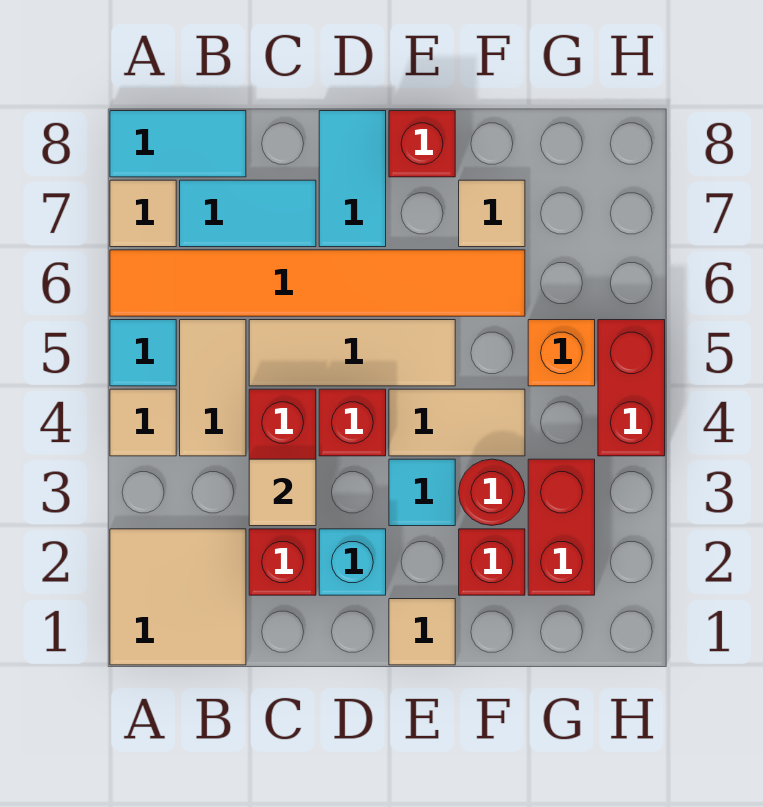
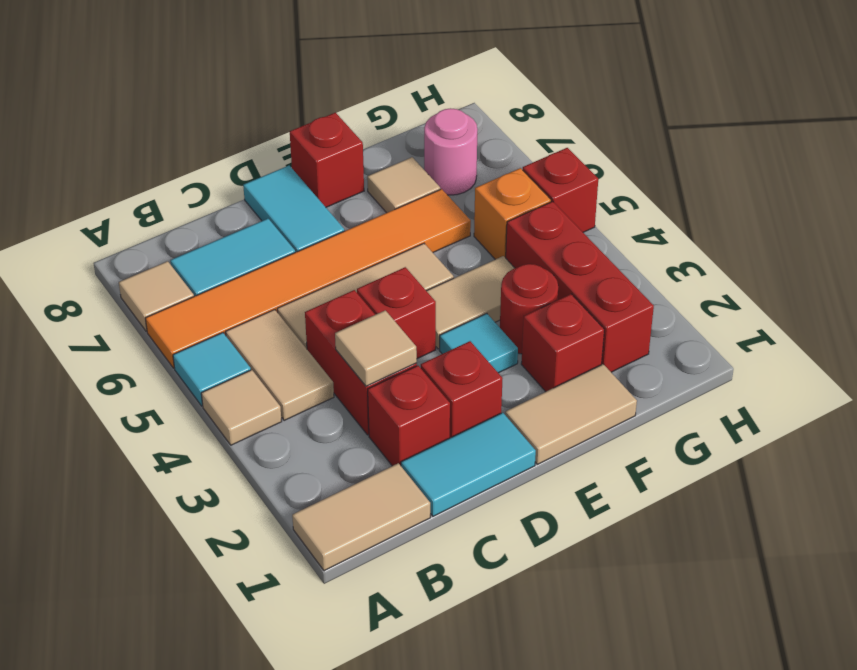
tan tile A1:B2 level 1 -> tan tile A1:B1 level 1
cyan tile A8:B8 level 1 -> cyan tile C1:D1 level 1
cyan brick D2 level 1 -> red brick D2 level 1
tan tile E1 level 1 -> tan tile E1:F1 level 1
red brick G2:G3 level 1 -> red brick G2:G4 level 1
none -> pink round brick G7 level 1
red brick H4:H5 level 1 -> red brick H5 level 1

